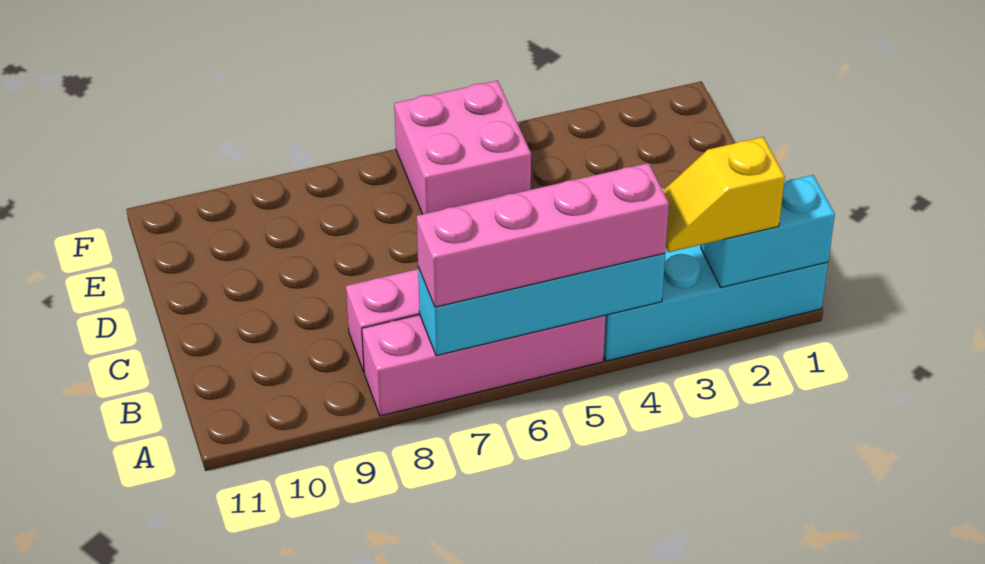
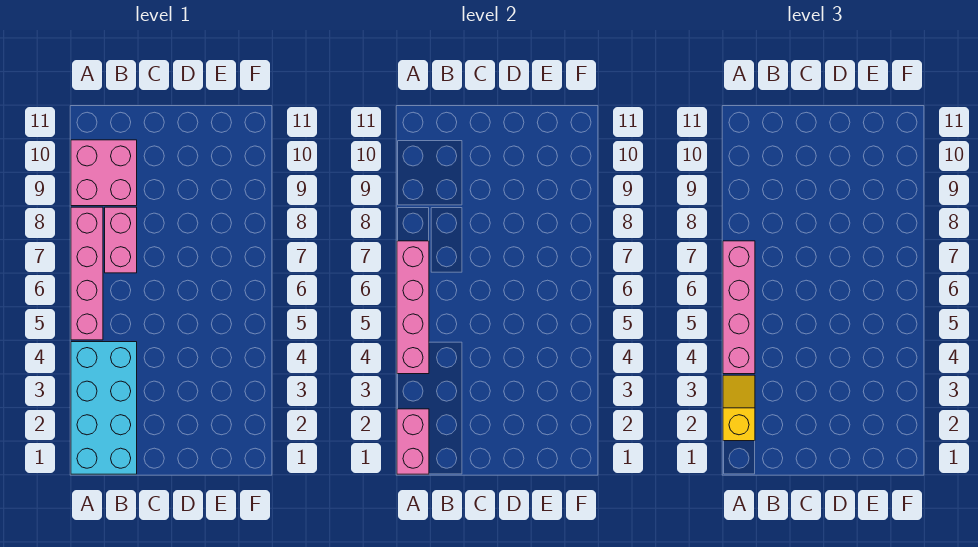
cyan brick A1:A2 level 2 -> pink brick A1:A2 level 2
cyan brick A4:A7 level 2 -> pink brick A4:A7 level 2
pink brick E5:F6 level 1 -> pink brick A9:B10 level 1

